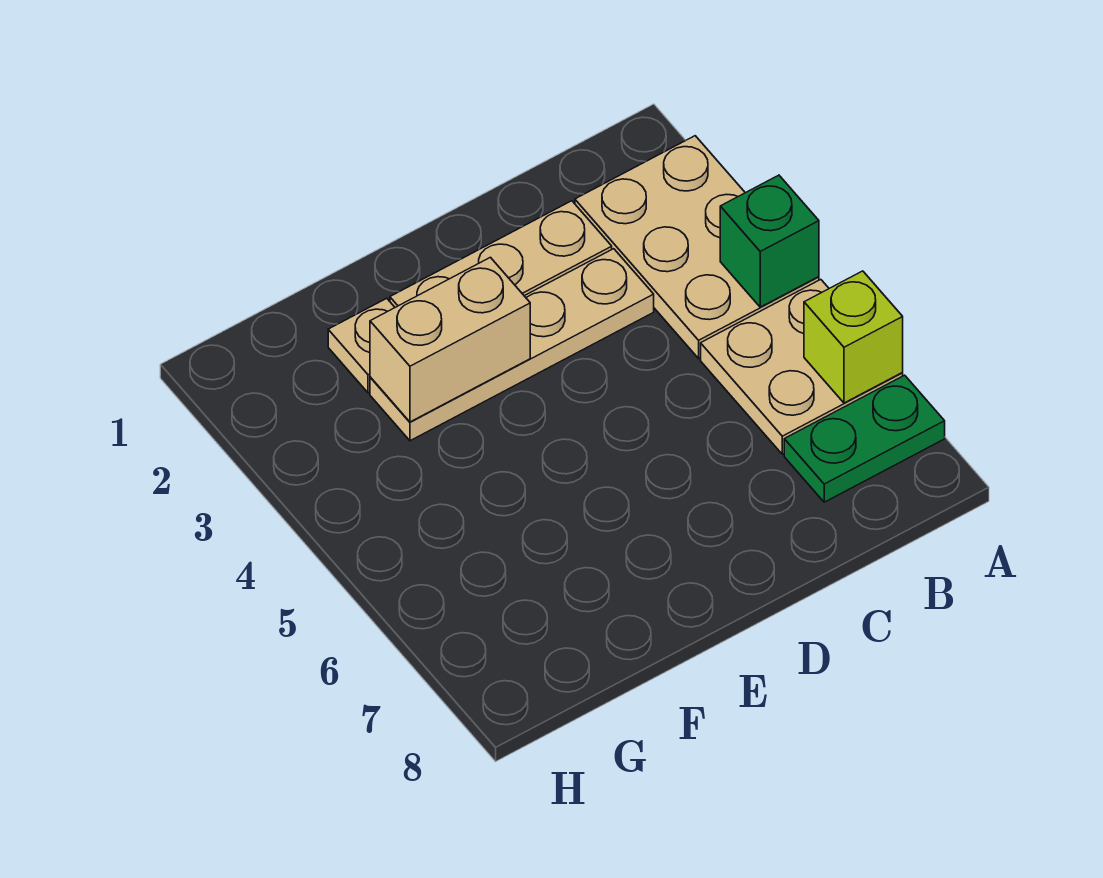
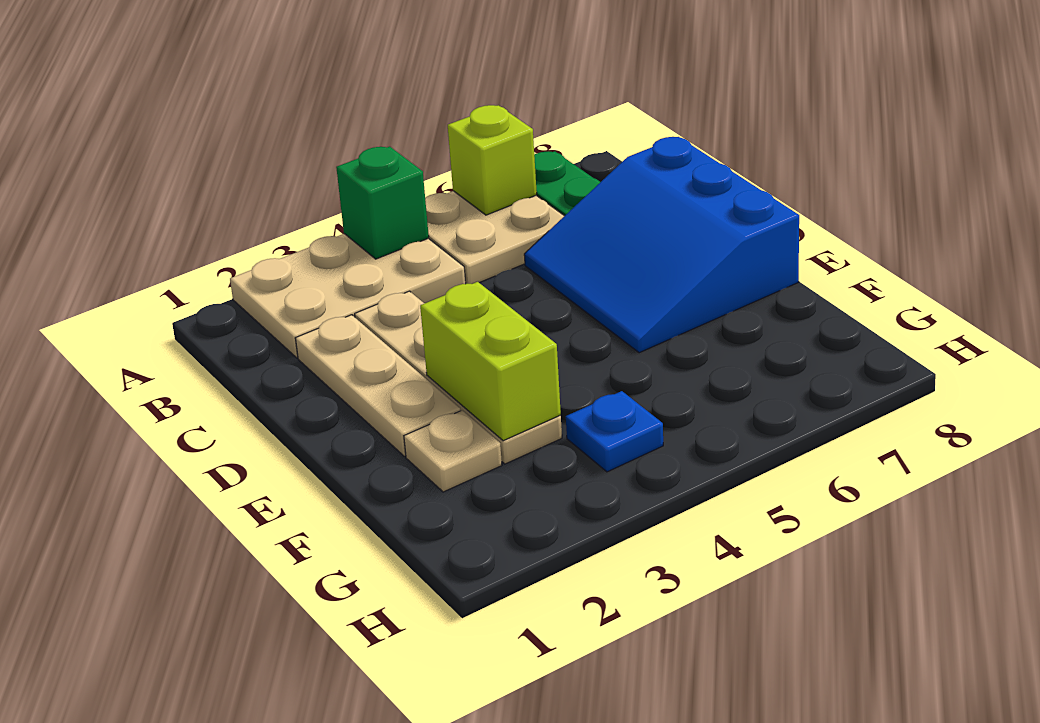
none -> blue slope C6:E8 level 1 top 8
tan brick E3:F3 level 2 -> lime brick E3:F3 level 2
none -> blue plate G4 level 1

